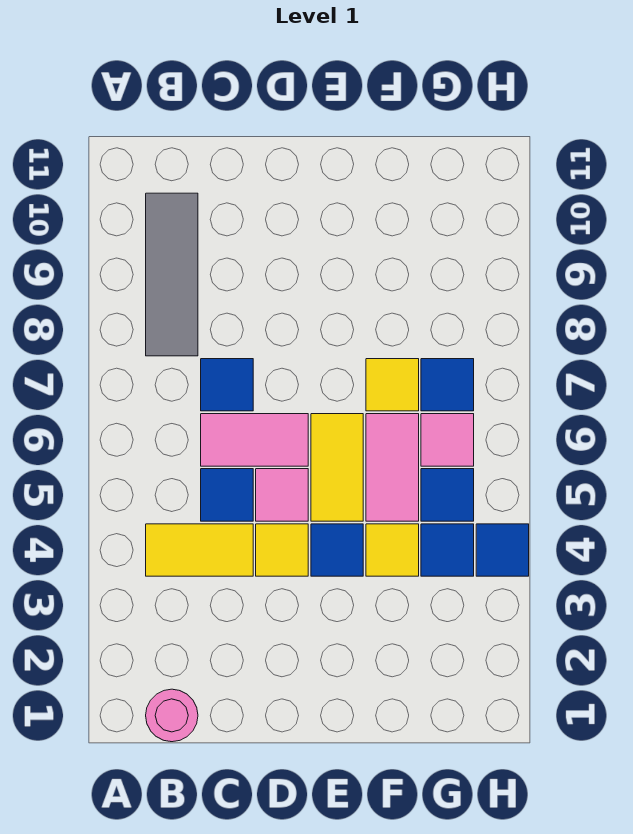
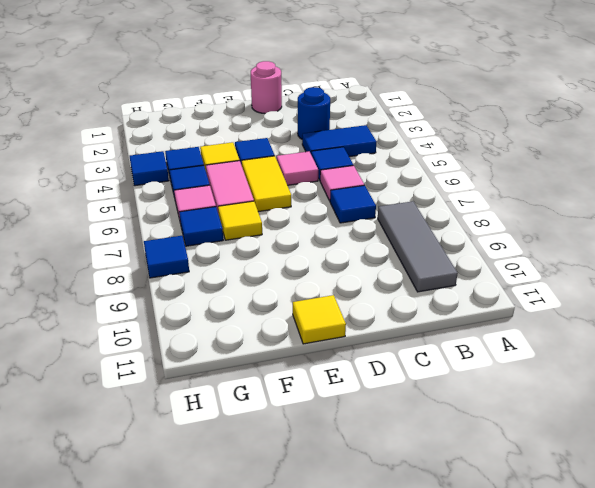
pink round brick B1 level 1 -> pink round brick D1 level 1
yellow tile B4:C4 level 1 -> blue tile B4:C4 level 1
none -> blue round brick C3 level 1
pink tile C6:D6 level 1 -> pink tile C6 level 1
yellow tile D4 level 1 -> yellow tile E11 level 1
none -> blue tile H8 level 1

